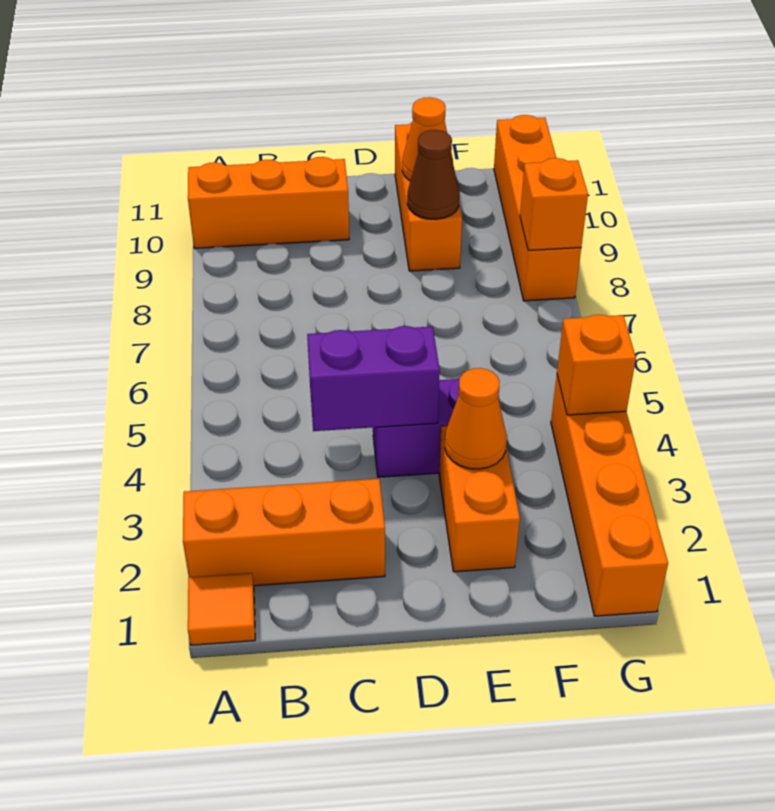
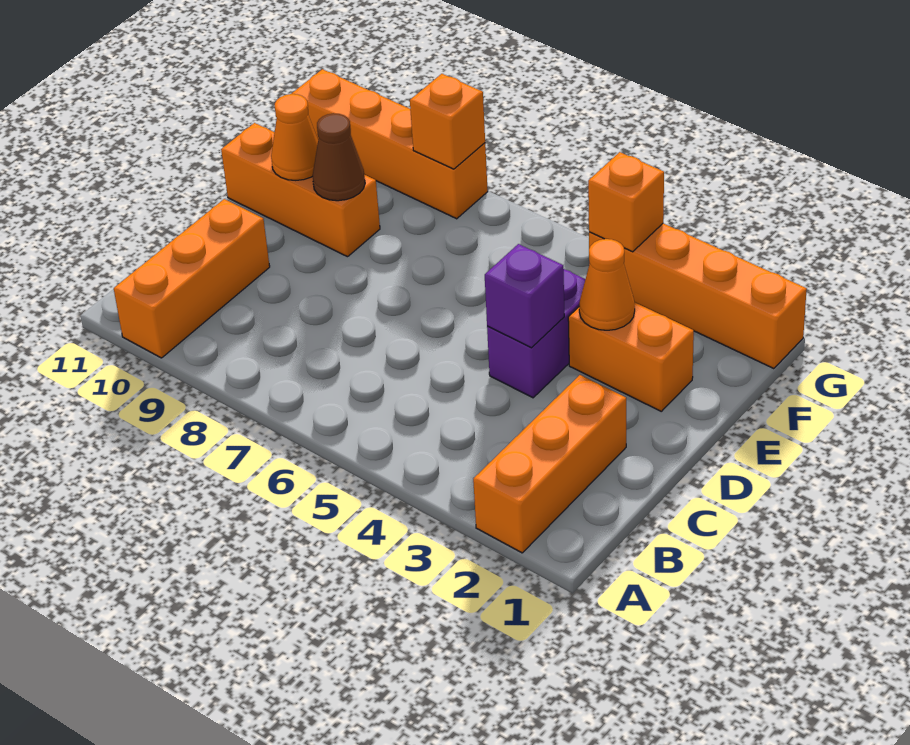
orange tile A1 level 1 -> none
purple brick C4:D4 level 2 -> purple brick D4 level 2

